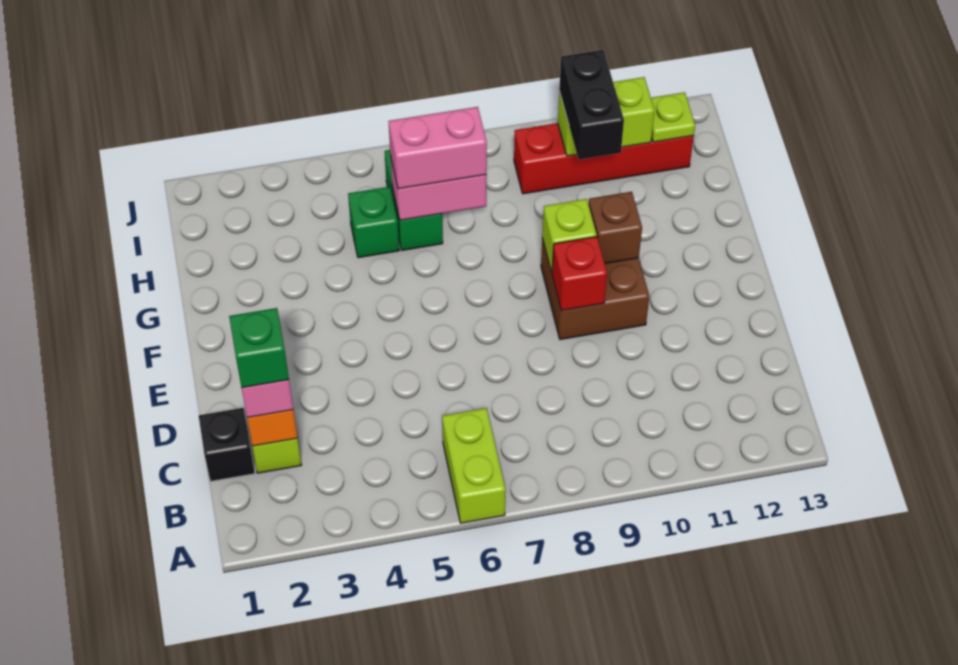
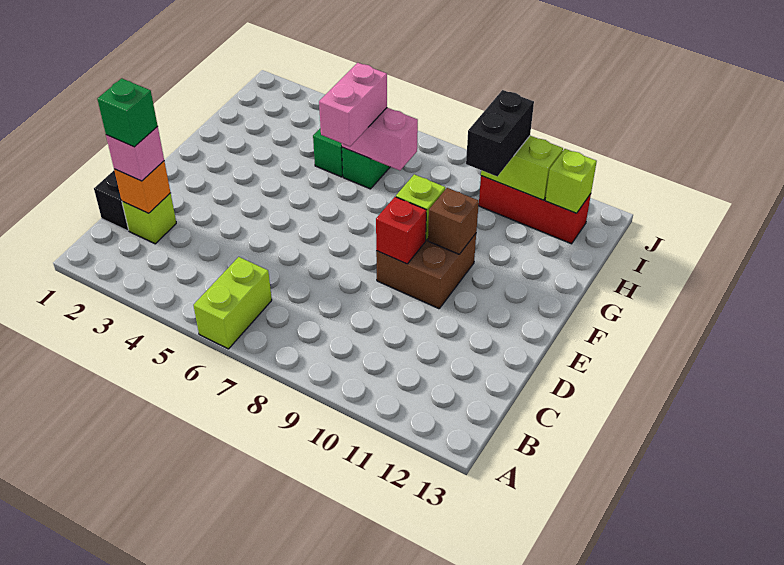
pink brick H6:H7 level 3 -> pink brick G6:H6 level 3
red brick I9:I12 level 1 -> red brick I10:I12 level 1
lime plate I12 level 2 -> lime brick I12 level 2

